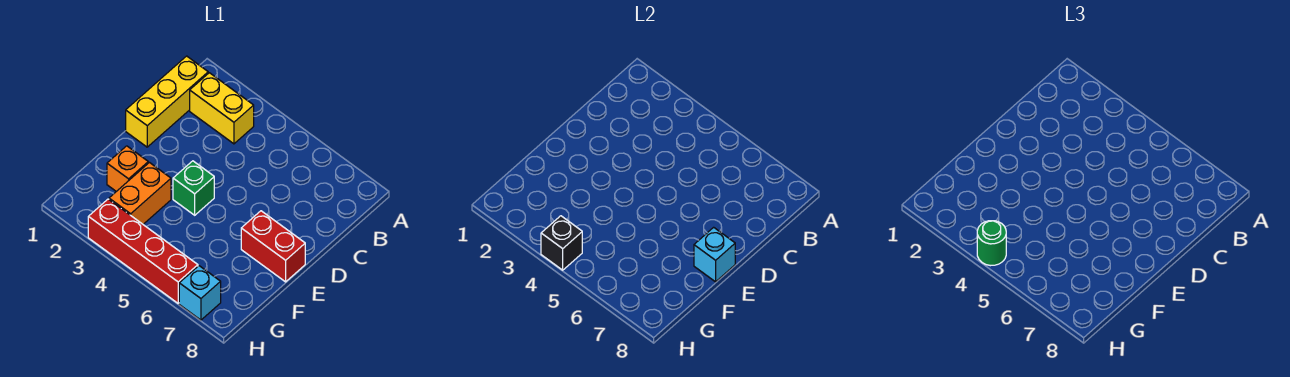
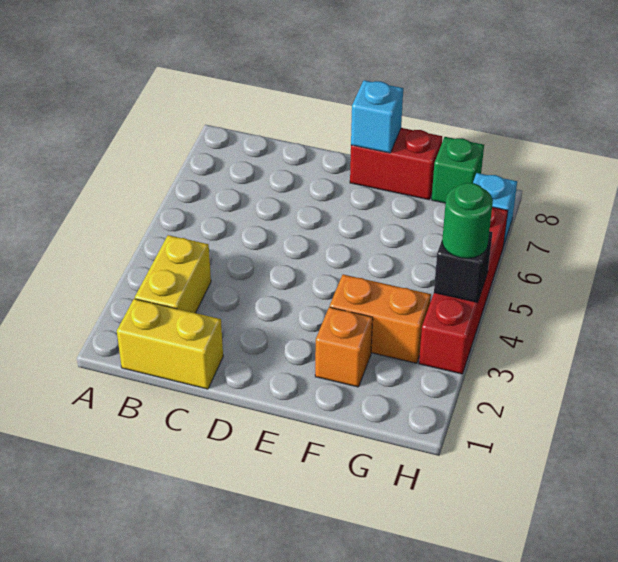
yellow brick B1:D1 level 1 -> yellow brick B1:C1 level 1
green brick E4 level 1 -> green brick G8 level 1
red brick E7:E8 level 1 -> red brick E8:F8 level 1

